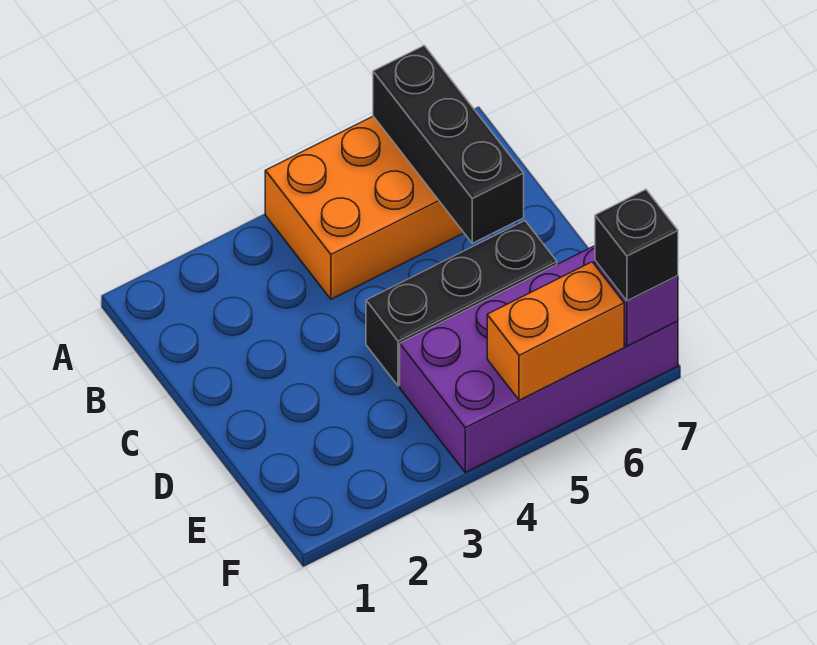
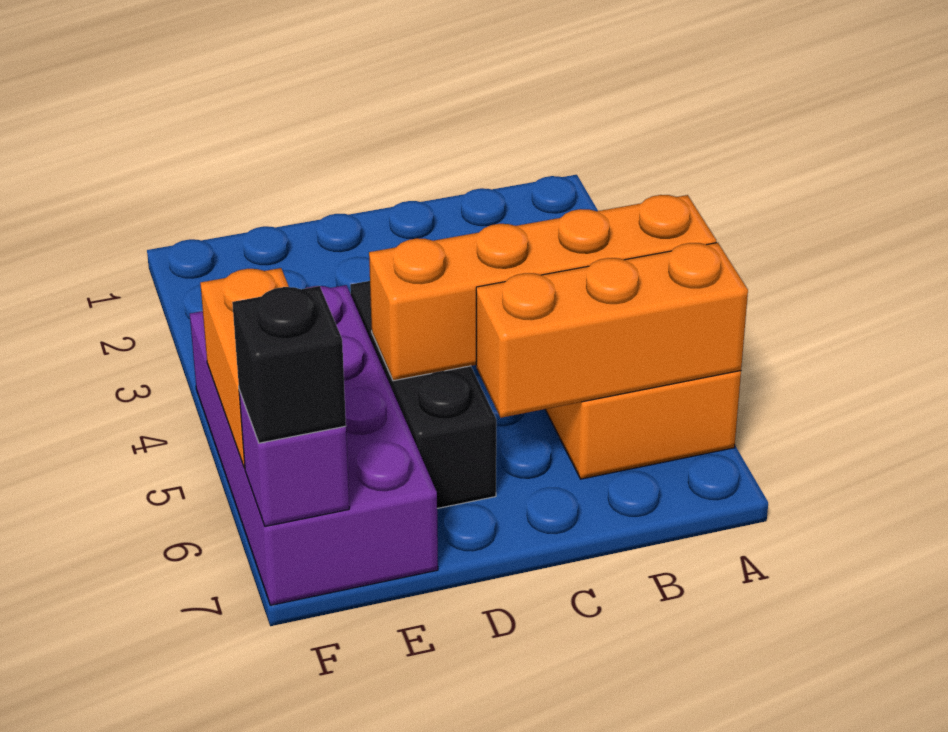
none -> orange brick A5:D5 level 2
black brick A6:C6 level 2 -> orange brick A6:C6 level 2

